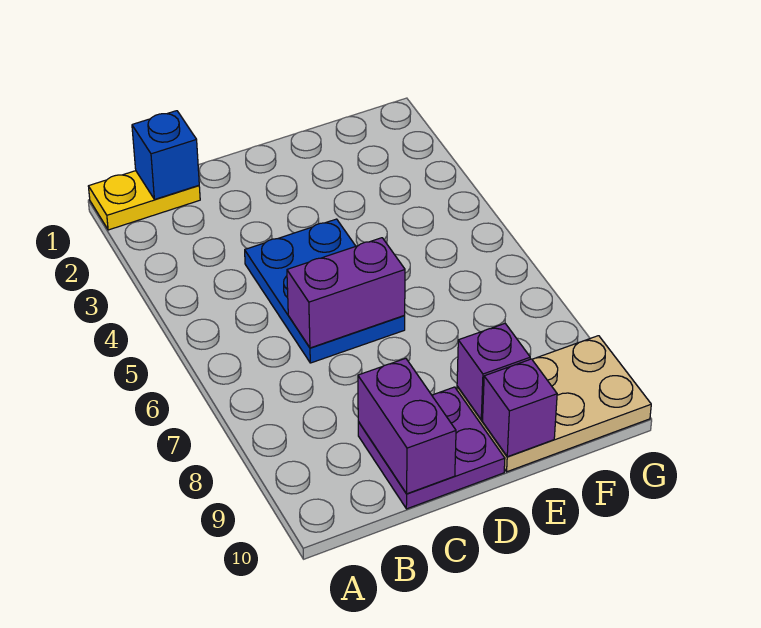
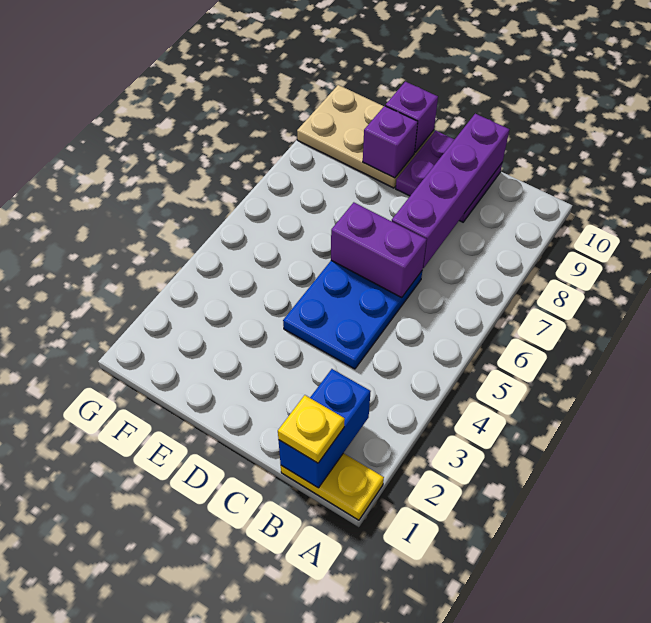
blue brick B1 level 2 -> blue brick B1:B2 level 2
none -> yellow plate B1 level 3
purple brick C9:C10 level 2 -> purple brick C7:C10 level 2

